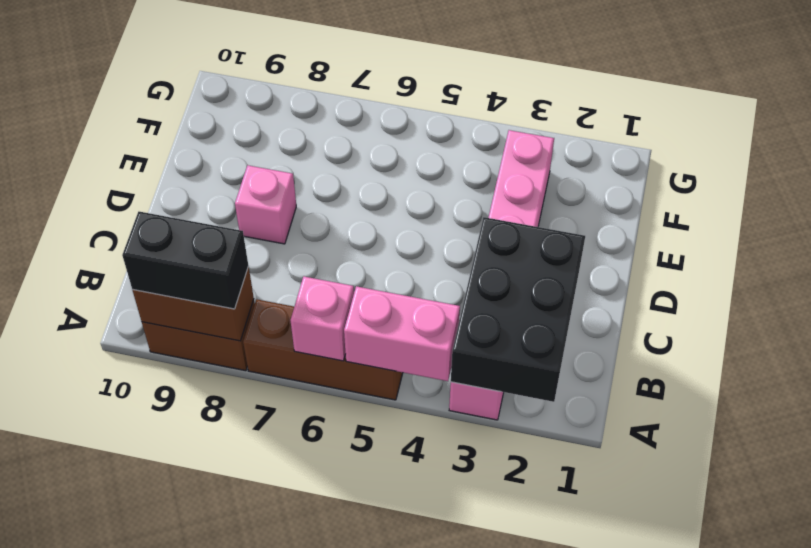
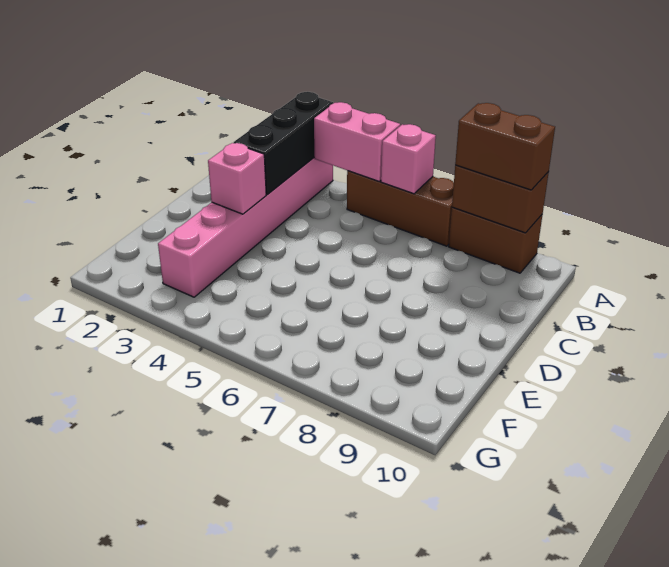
black brick A2:C3 level 2 -> black brick A3:C3 level 2
black brick A8:A9 level 3 -> brown brick A8:A9 level 3
pink brick D8 level 1 -> pink brick D3 level 2

